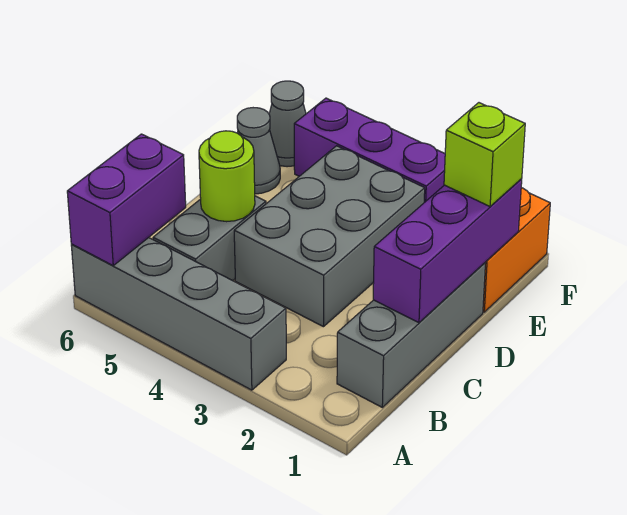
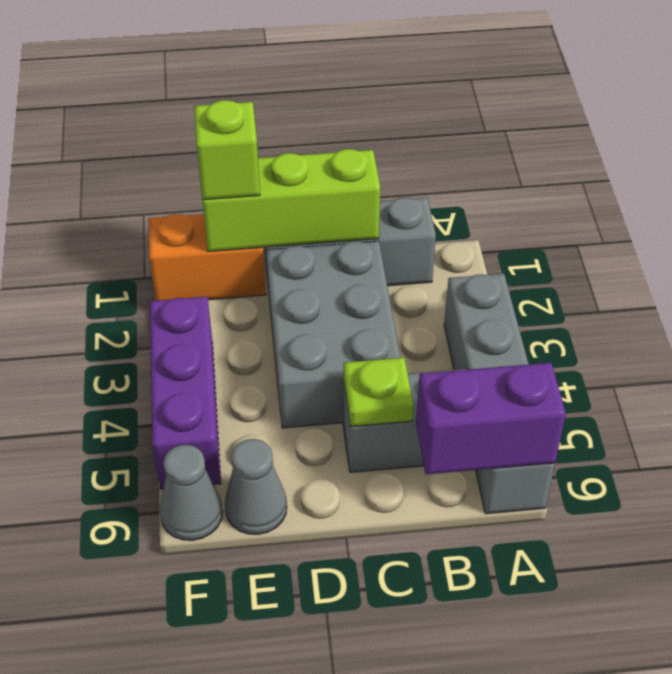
purple brick C1:E1 level 2 -> lime brick C1:E1 level 2
grey brick C3:E4 level 1 -> grey brick C2:D4 level 1
lime round brick C5 level 2 -> lime plate C5 level 2

